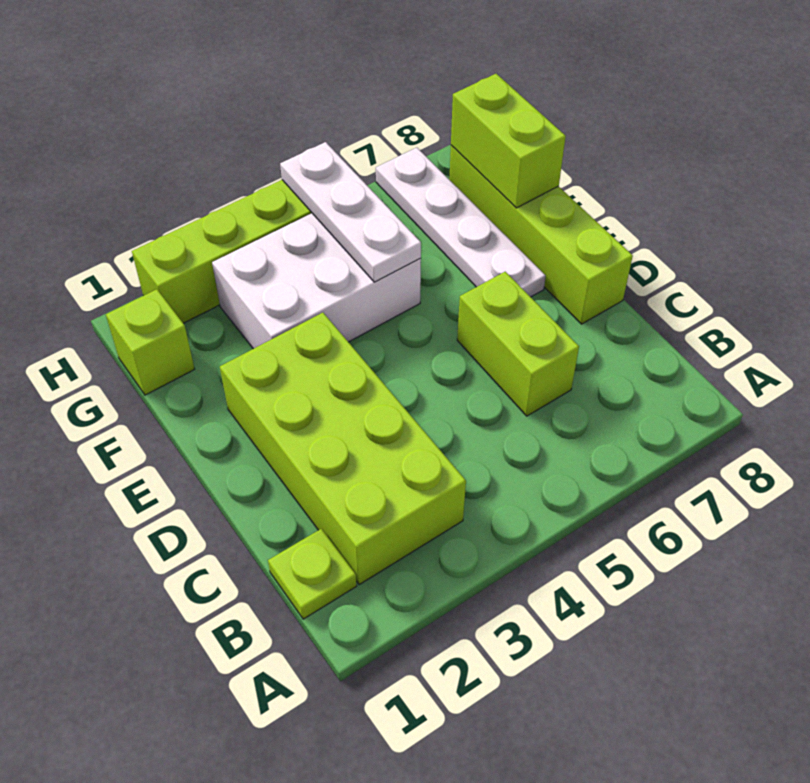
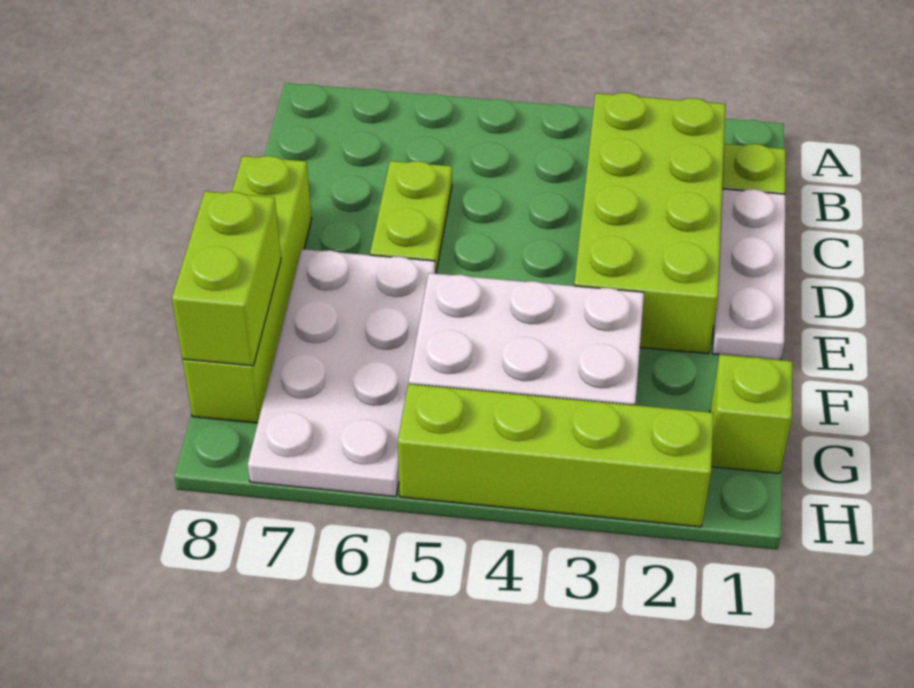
lime brick C6:D6 level 1 -> lime plate C6:D6 level 1
white plate E7:H7 level 1 -> white plate E6:H7 level 1
white plate F5:H5 level 2 -> white plate C1:E1 level 1

